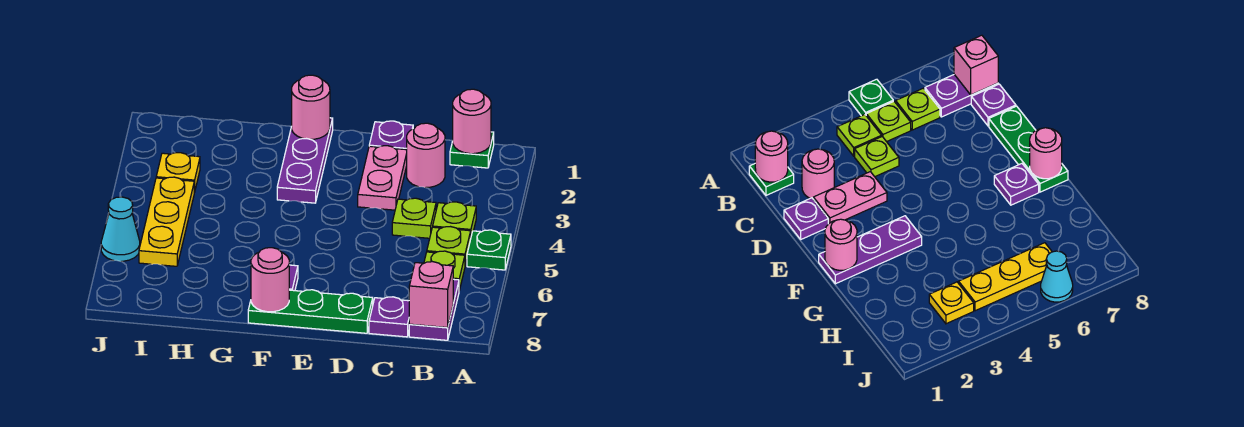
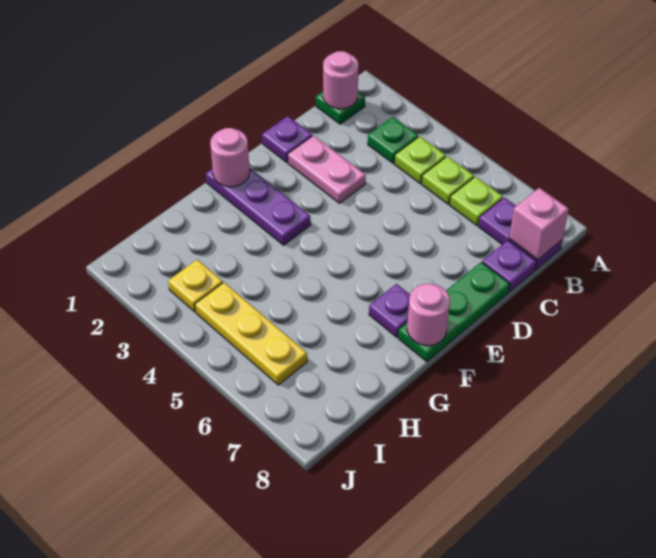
green plate A5 level 1 -> green plate B3 level 1
pink round brick C2 level 1 -> none
lime plate C4 level 1 -> none
cyan cone J6 level 1 -> none

